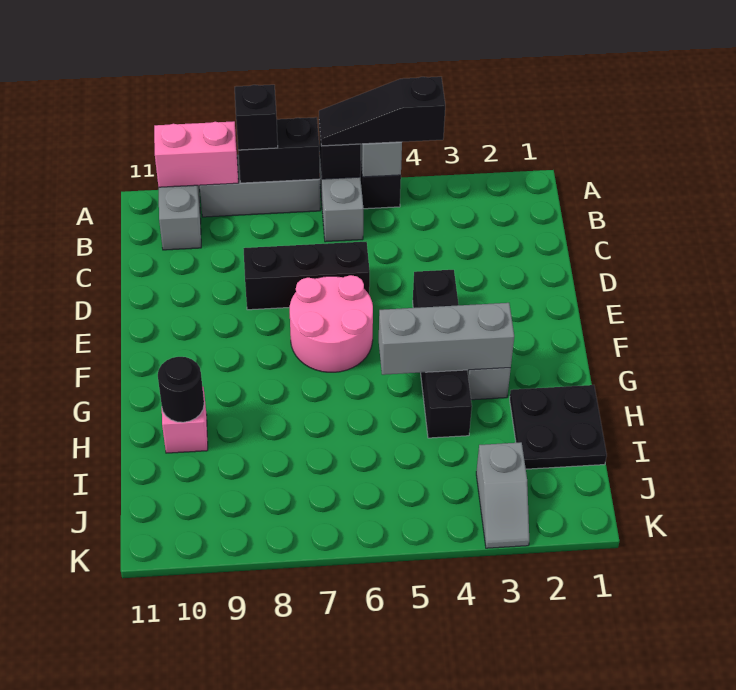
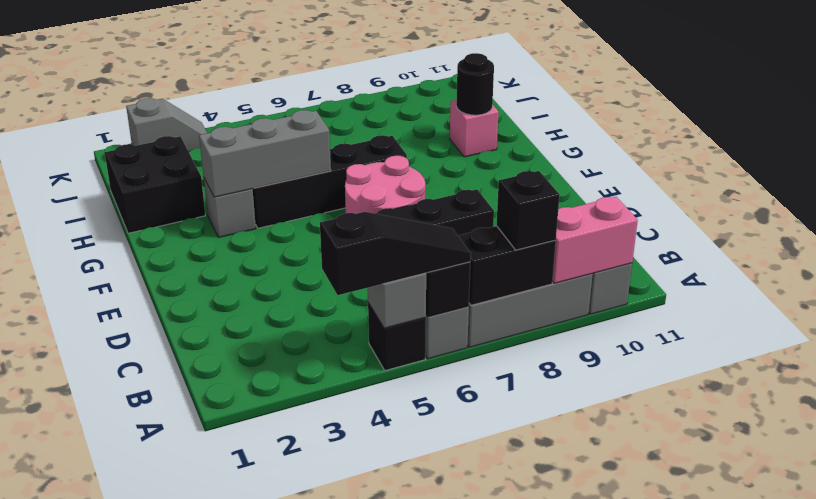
black brick E4:H4 level 1 -> black brick G4:G7 level 1
black plate H1:I2 level 1 -> black brick H1:I2 level 1
grey slope J3:K3 level 1 top J -> grey slope K2:K3 level 1 top 2

